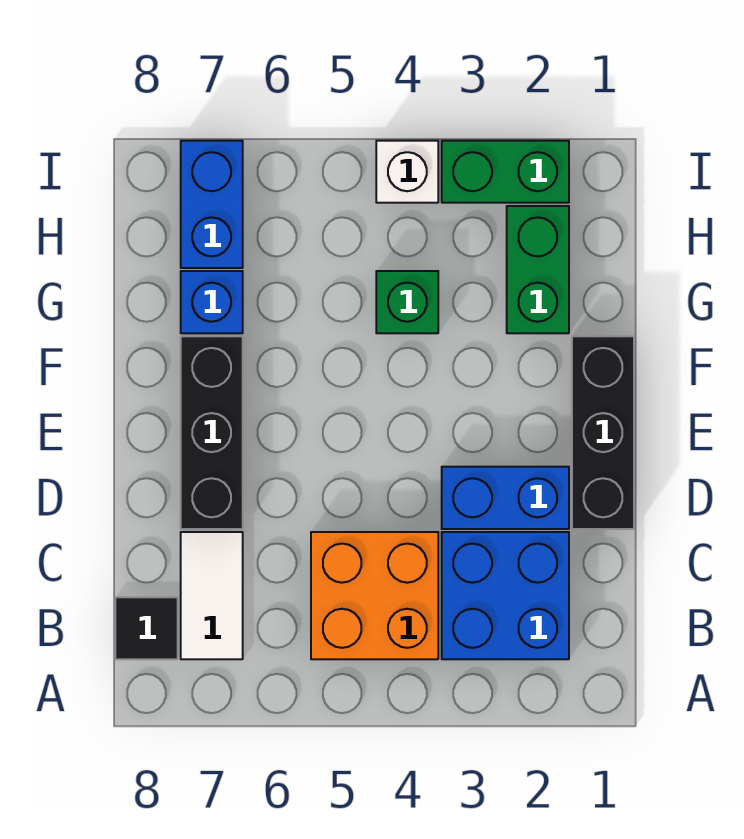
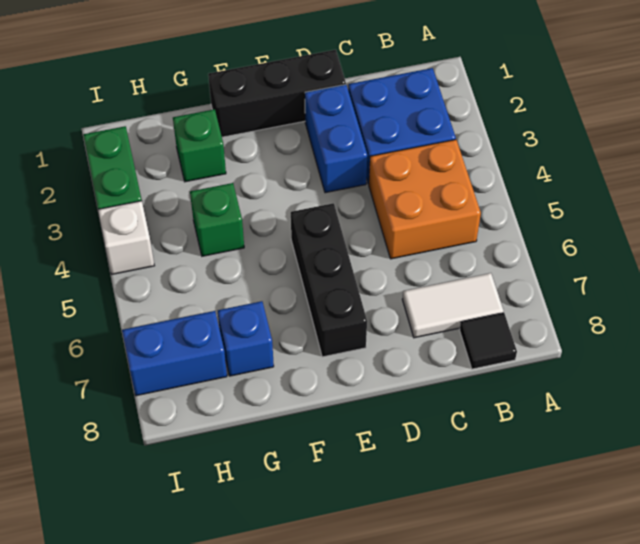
black brick D7:F7 level 1 -> black brick E5:E7 level 1
green brick G2:H2 level 1 -> green brick G2 level 1

